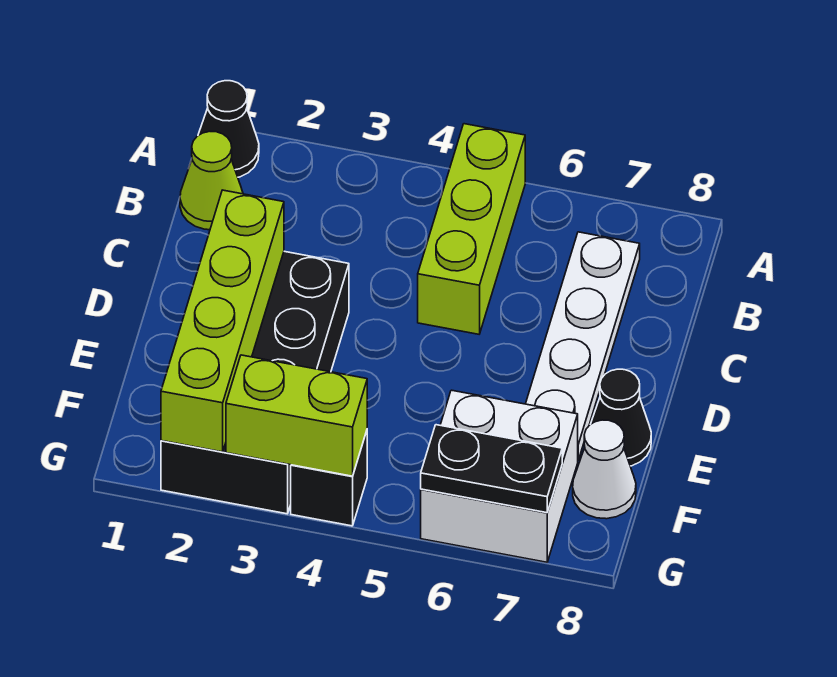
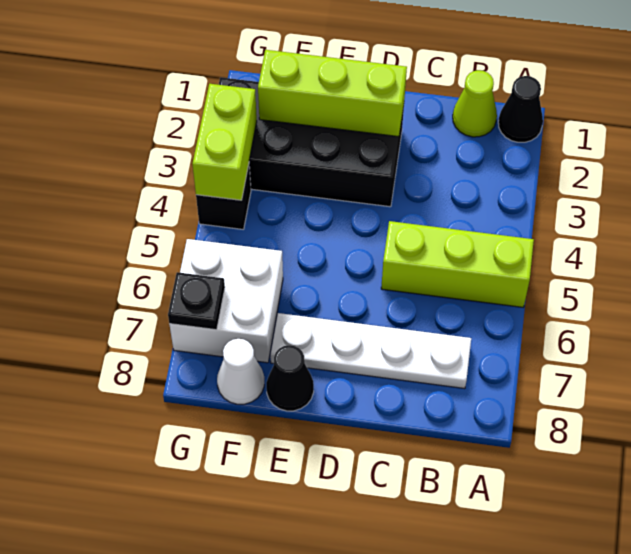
lime brick D2:G2 level 2 -> lime brick D2:F2 level 2
black plate G6:G7 level 2 -> black plate G7 level 2

